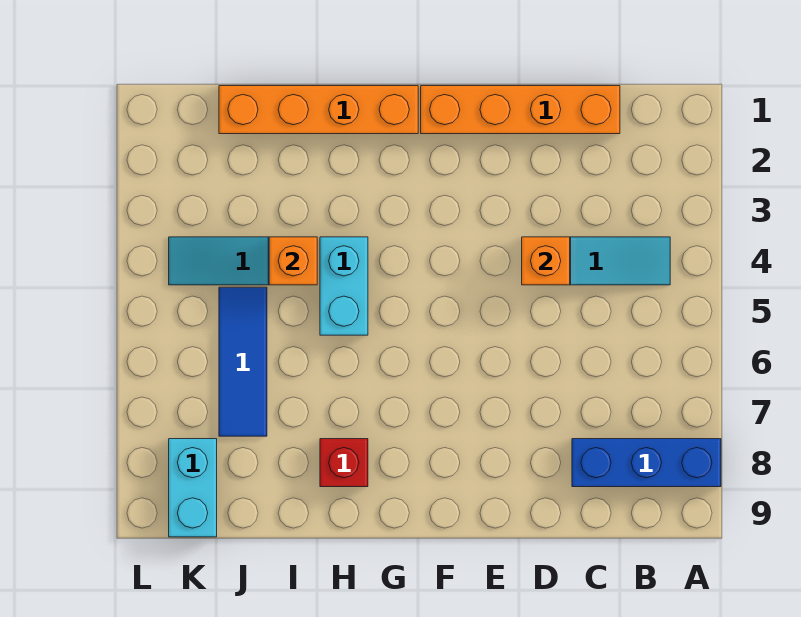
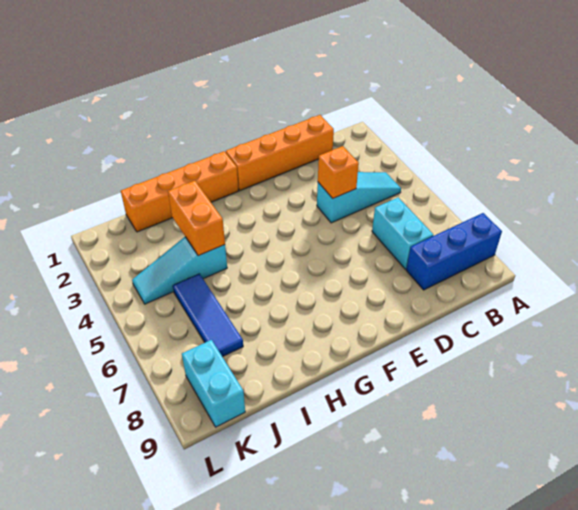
cyan brick H4:H5 level 1 -> cyan brick C6:C7 level 1
red brick H8 level 1 -> none
orange brick I4 level 2 -> orange brick I3:I4 level 2

